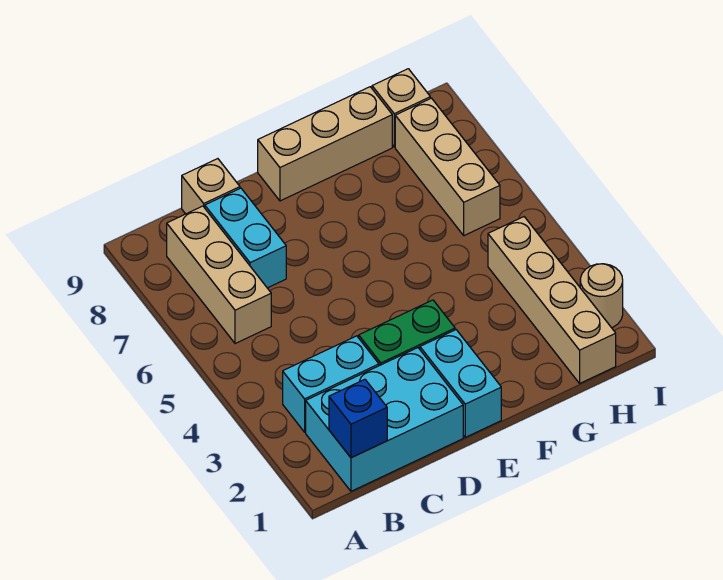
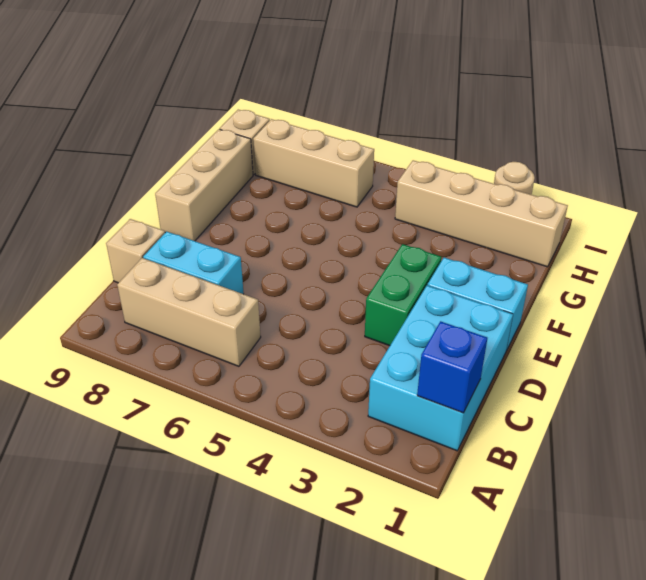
cyan brick B3:C3 level 1 -> none

